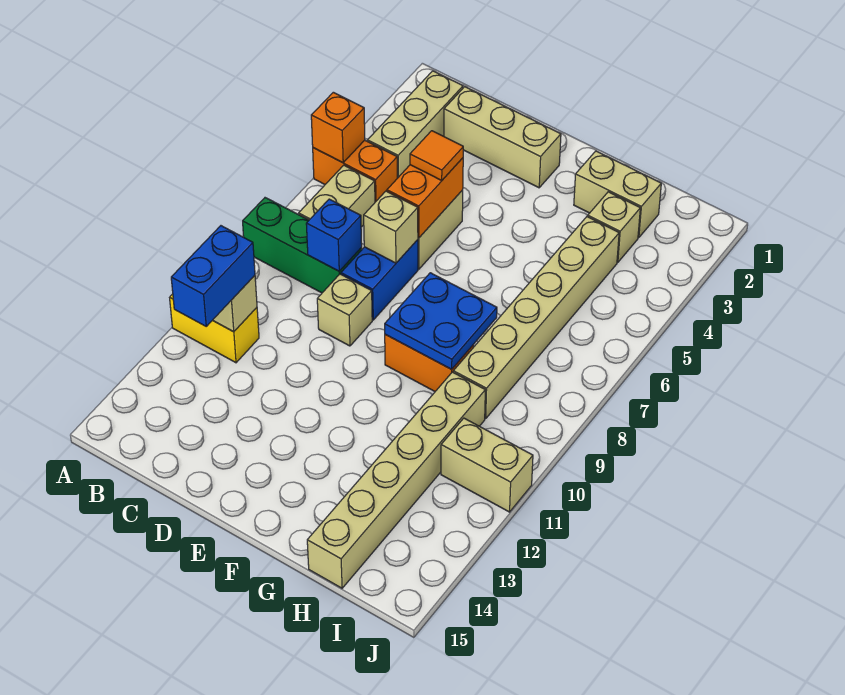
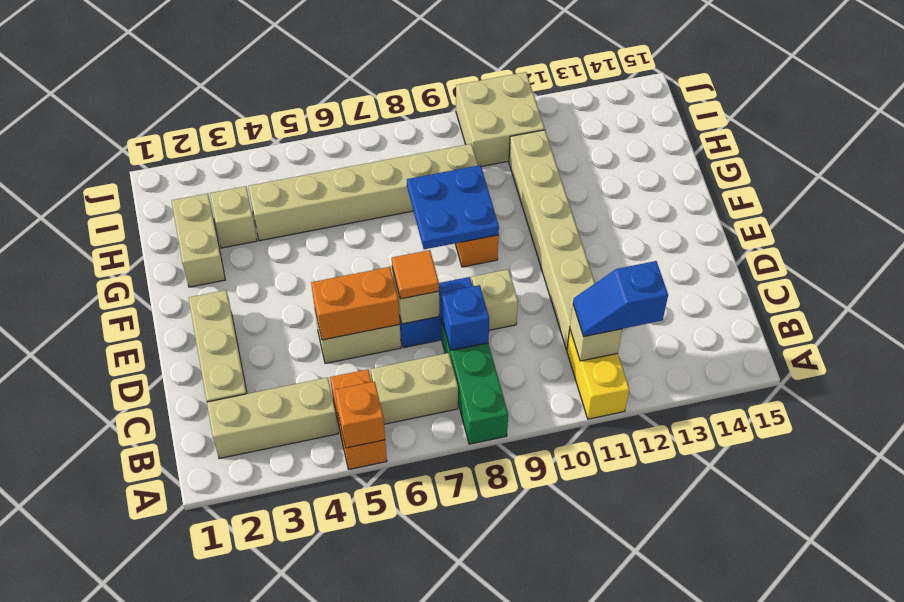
blue brick B11:B12 level 3 -> blue slope B11:B12 level 3 top 12
orange tile D5 level 3 -> orange tile D7 level 3
tan brick H10:H15 level 1 -> tan brick C11:H11 level 1
tan brick I11:J11 level 1 -> tan brick I10:J11 level 1

